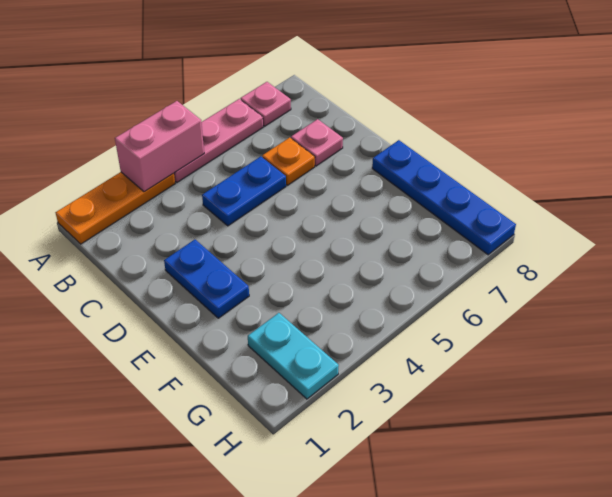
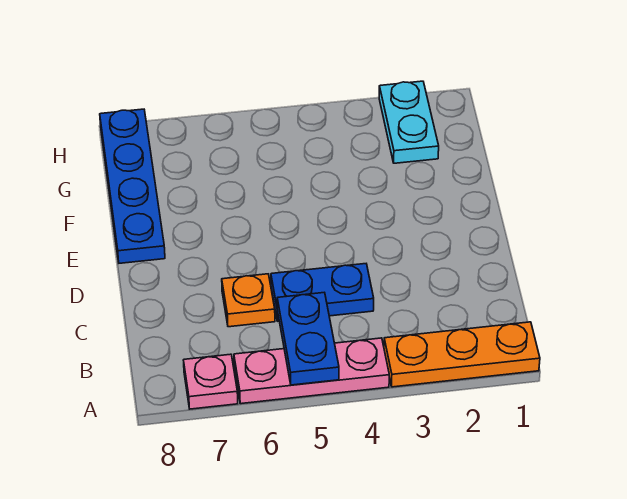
pink brick A3:A4 level 2 -> none
pink plate C7 level 1 -> none
blue plate D2:E2 level 1 -> blue plate A5:B5 level 2

